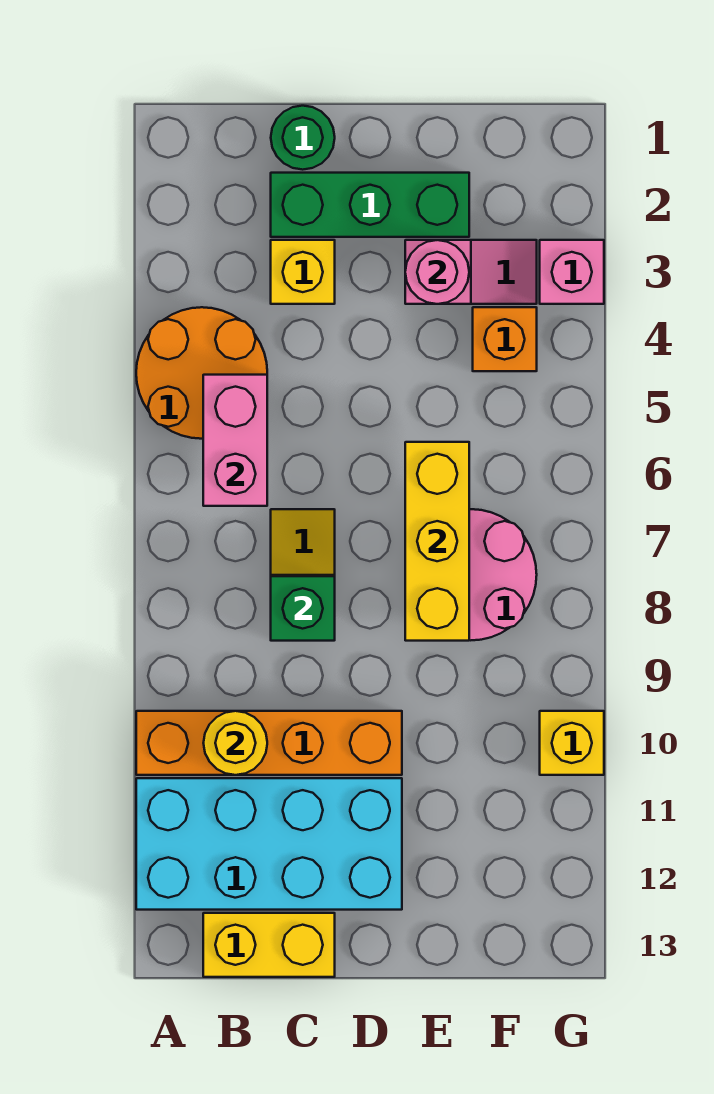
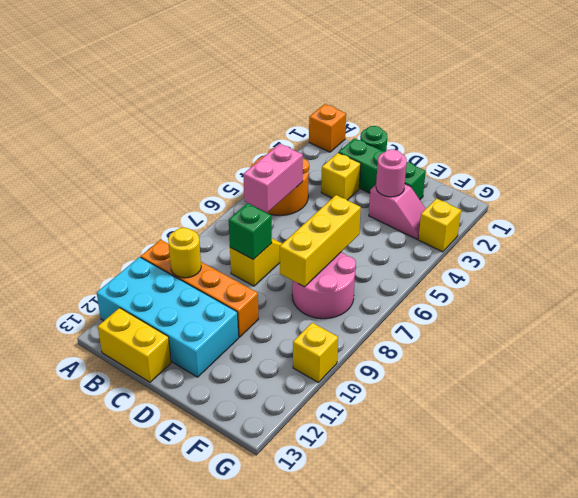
orange brick F4 level 1 -> orange brick A1 level 1
pink brick G3 level 1 -> yellow brick G3 level 1

